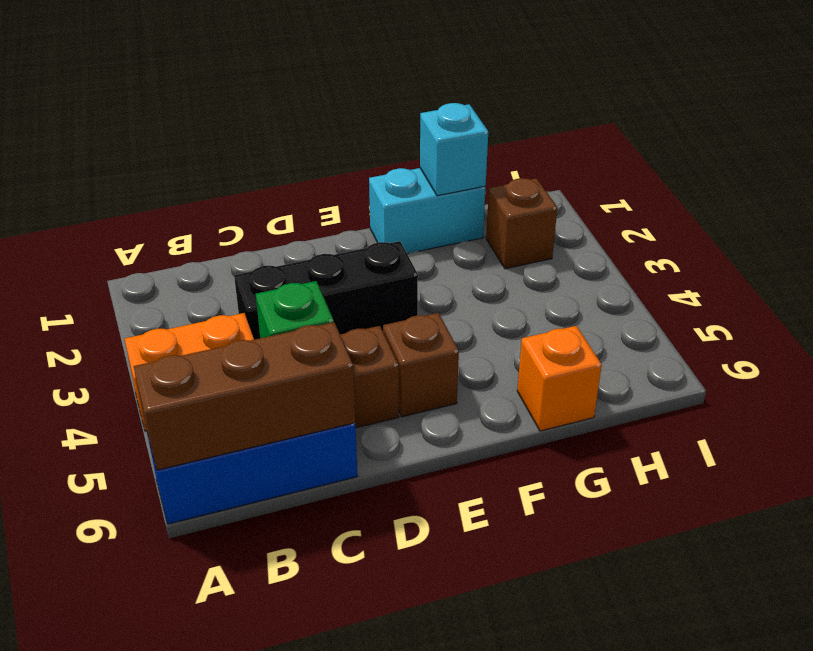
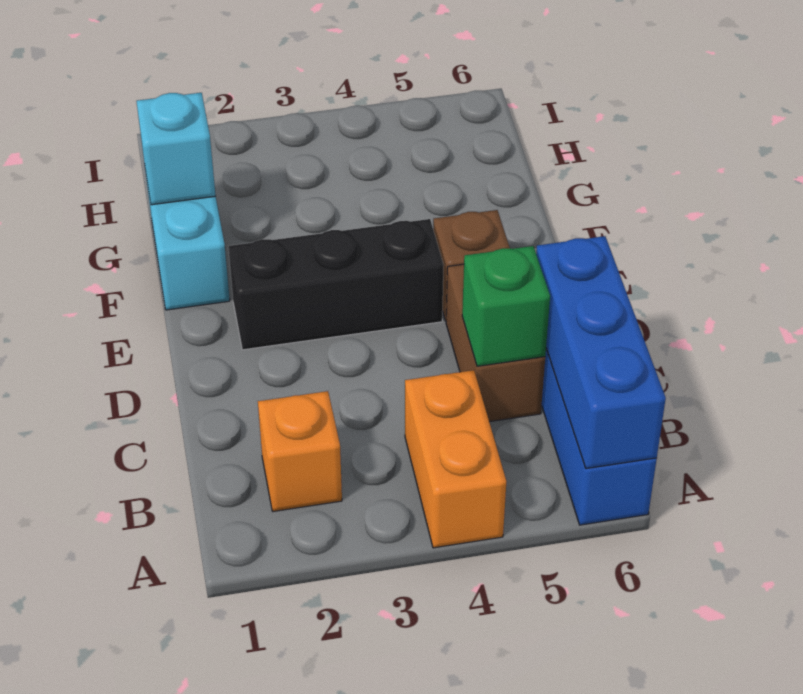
brown brick A6:C6 level 2 -> blue brick A6:C6 level 2
black brick C3:E3 level 1 -> black brick E2:E4 level 1
orange brick G6 level 1 -> orange brick B2 level 1
brown brick H2 level 1 -> none

